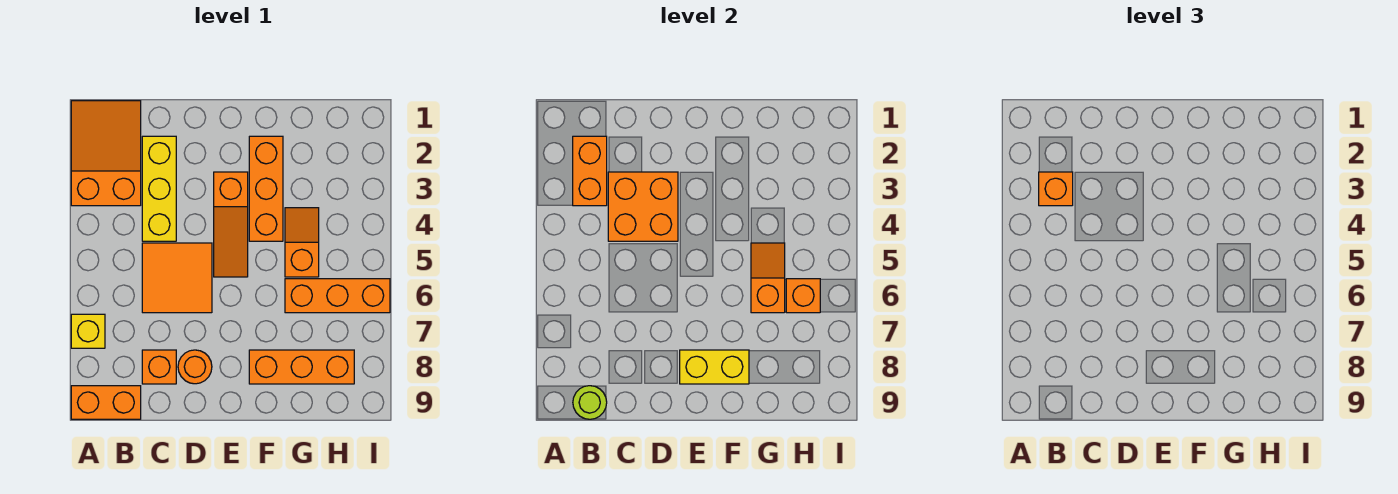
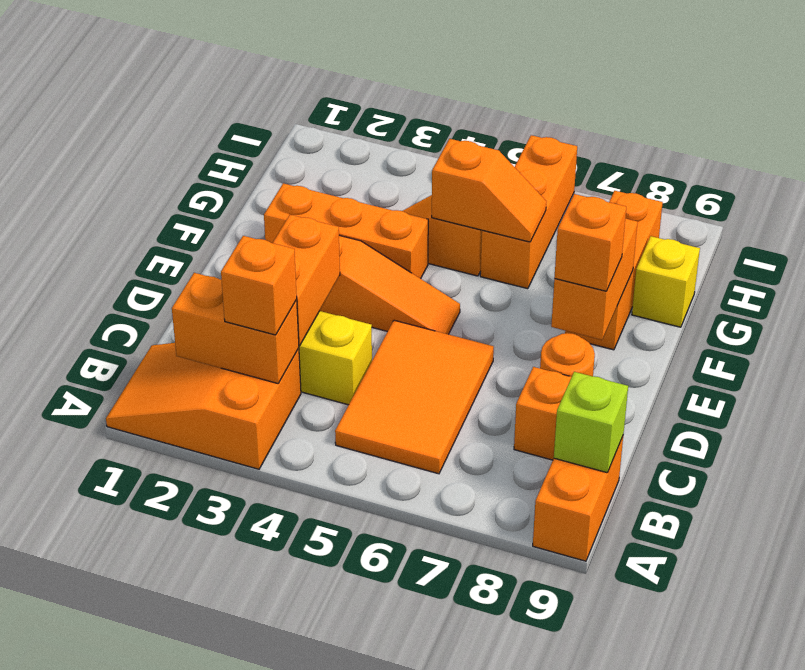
yellow brick A7 level 1 -> yellow brick G9 level 1
lime round brick B9 level 2 -> lime brick B9 level 2
orange brick C3:D4 level 2 -> orange brick C3:D3 level 2
orange tile C5:D6 level 1 -> orange tile B5:D6 level 1
yellow brick E8:F8 level 2 -> orange brick E8:F8 level 2
orange slope G5:G6 level 2 top 6 -> orange slope G5:G6 level 2 top 5
orange brick H6 level 2 -> orange brick E8 level 3

